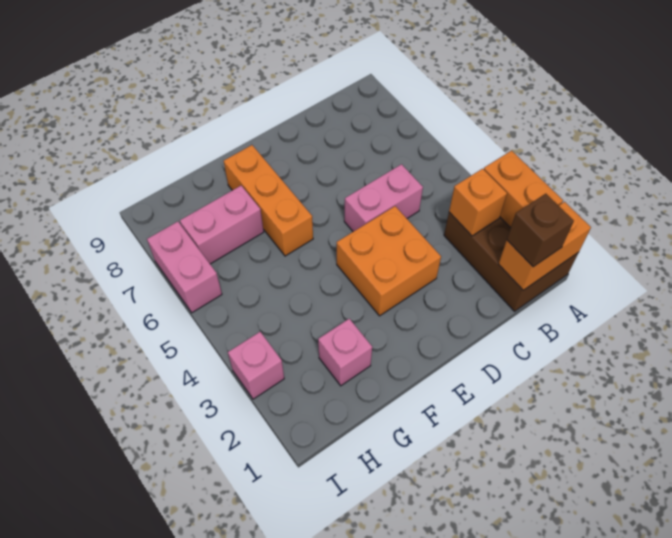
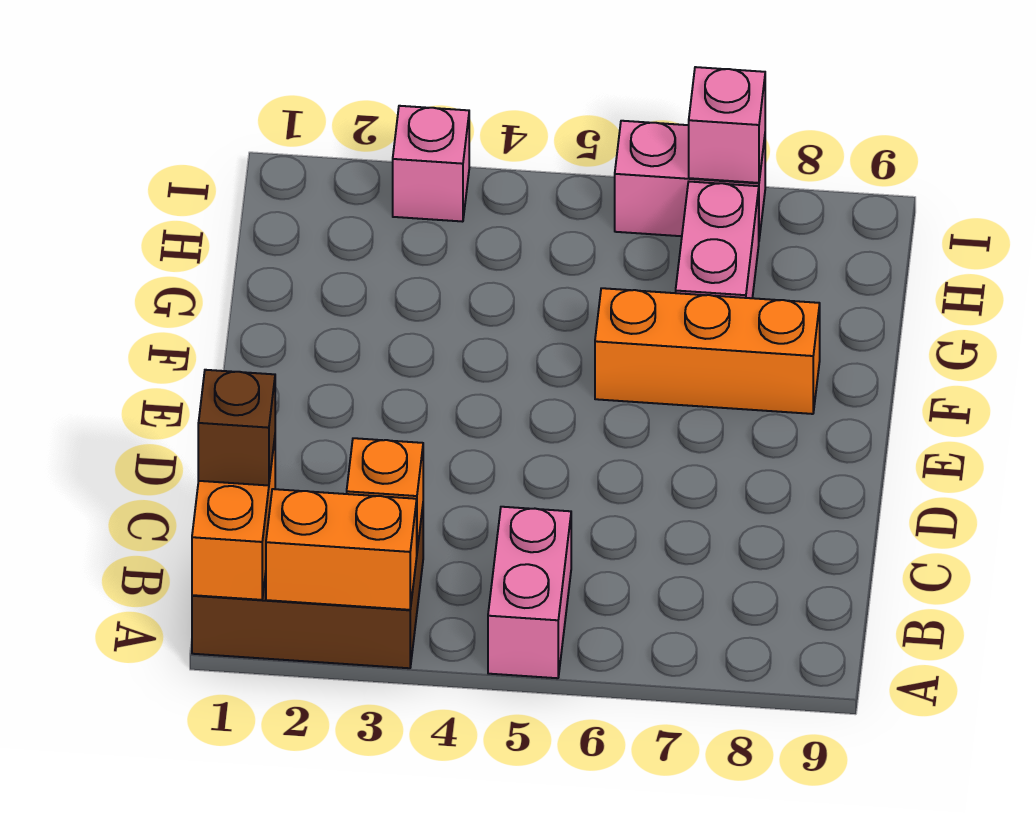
pink brick C5:D5 level 1 -> pink brick A5:B5 level 1
orange brick D3:E4 level 1 -> none
pink brick G2 level 1 -> pink brick I7 level 2

